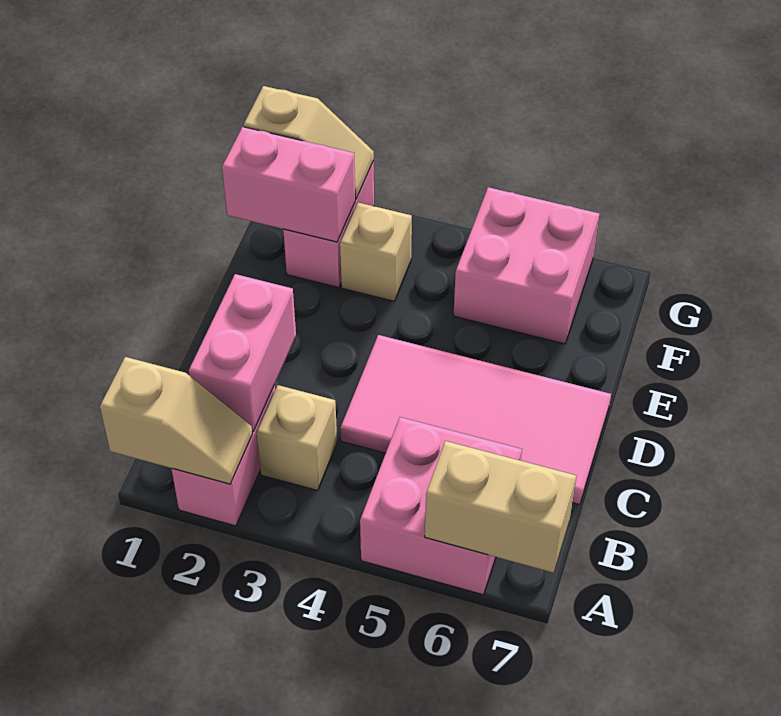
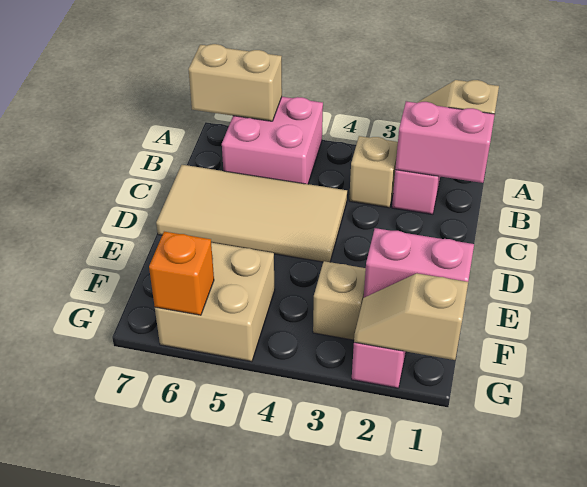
pink brick B2:C2 level 2 -> pink brick B1:B2 level 2
pink tile C4:D7 level 1 -> tan tile C4:D7 level 1
pink brick F5:G6 level 1 -> tan brick F5:G6 level 1
none -> orange brick G6 level 2

